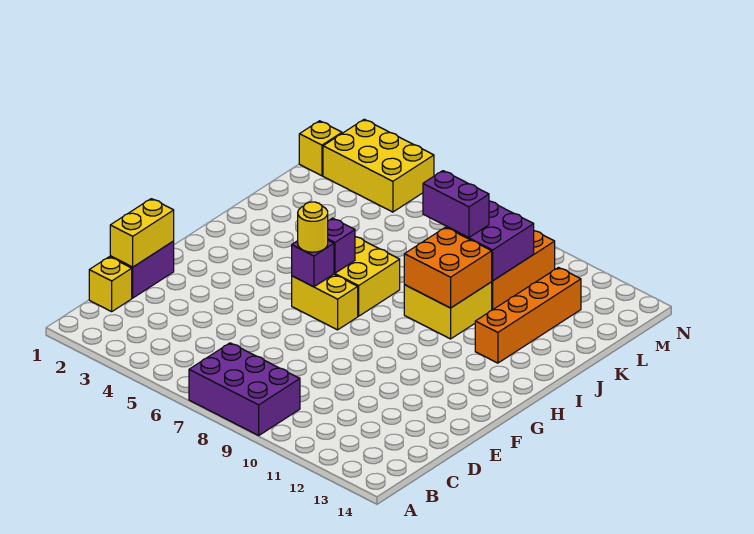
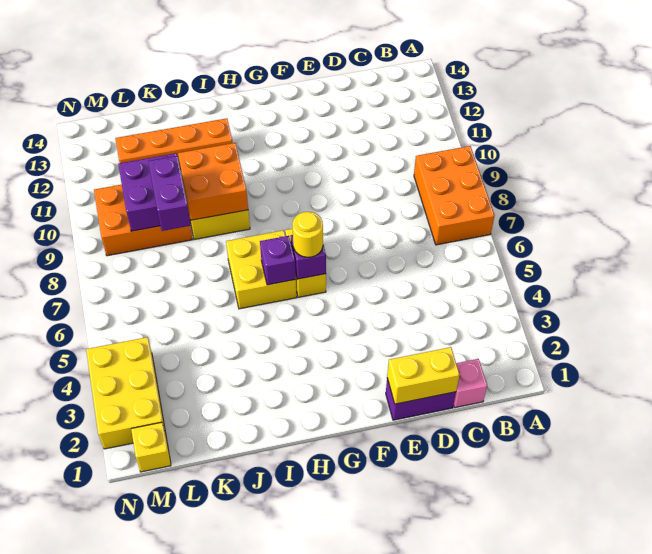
purple brick A7:B9 level 1 -> orange brick A7:B9 level 1
yellow brick C1 level 1 -> pink brick C1 level 1

